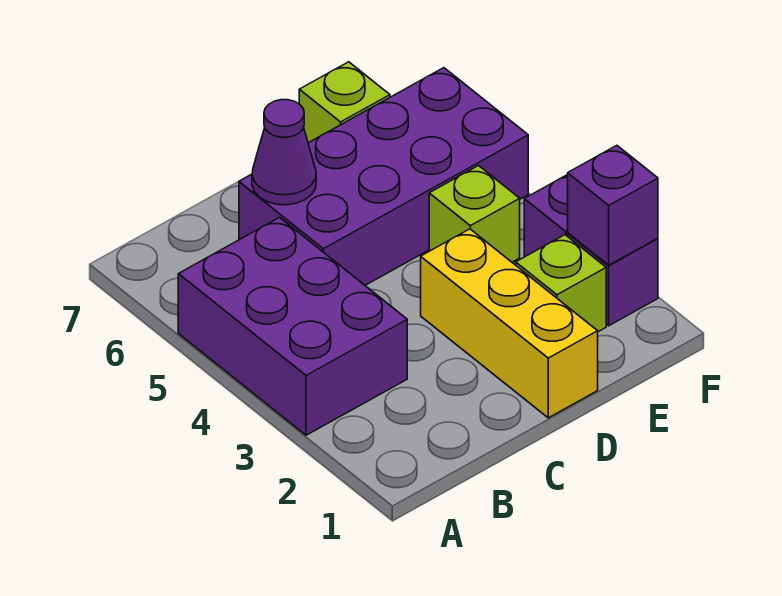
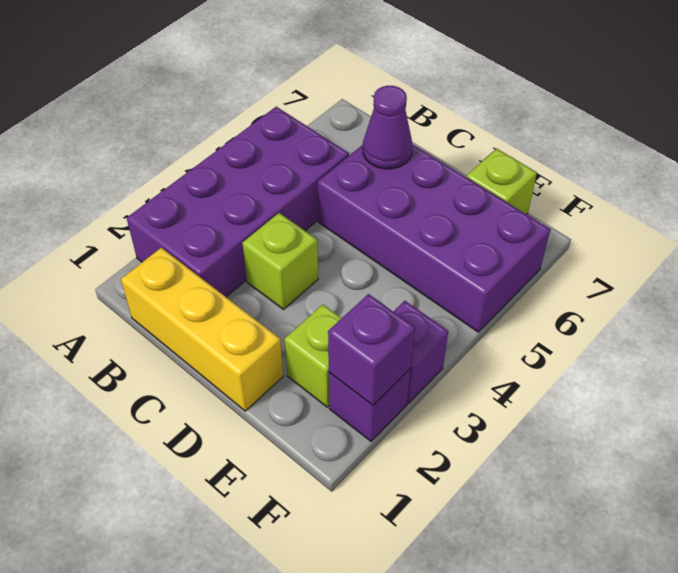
purple brick A3:B5 level 1 -> purple brick A2:B5 level 1
yellow brick D1:D3 level 1 -> yellow brick B1:D1 level 1
lime brick E4 level 1 -> lime brick C3 level 1

